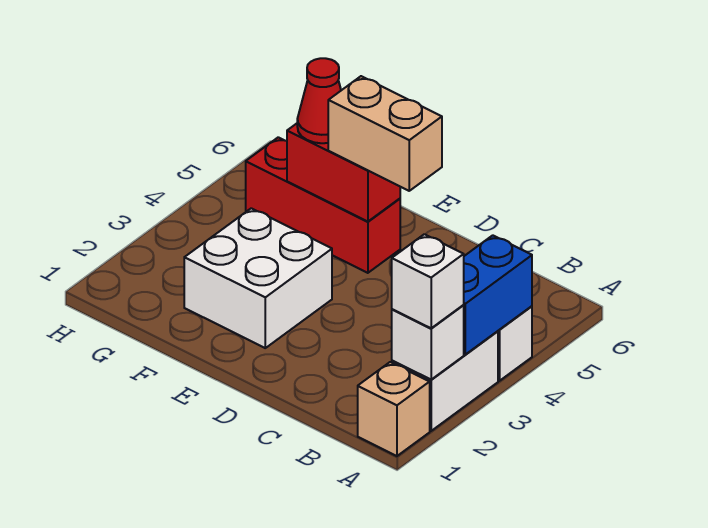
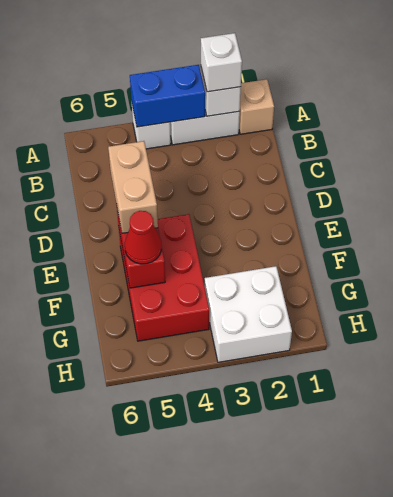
white brick E2:F3 level 1 -> white brick G2:H3 level 1
red brick E5:G5 level 1 -> red brick E4:G5 level 1

